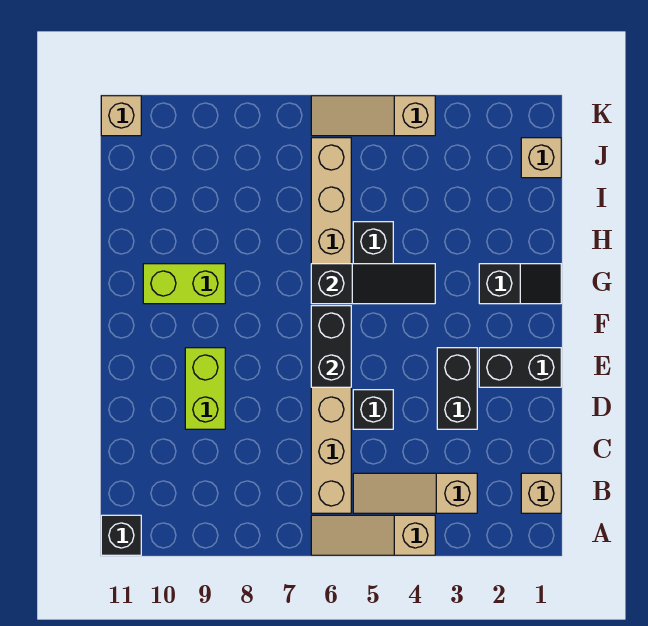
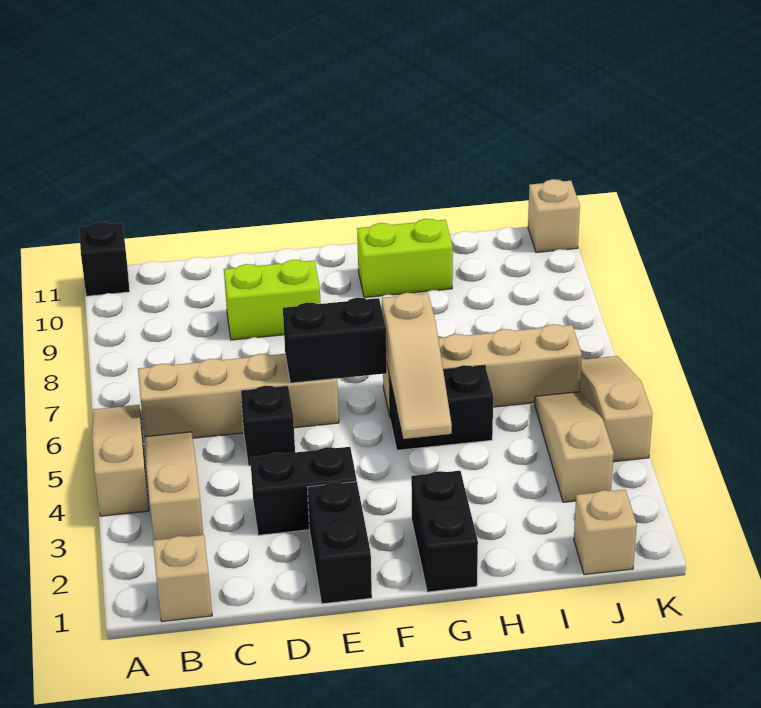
black slope G1:G2 level 1 top 2 -> black brick G1:G2 level 1
black slope G4:G6 level 2 top 6 -> tan slope G4:G6 level 2 top 6
lime brick G9:G10 level 1 -> lime brick G10:H10 level 1
none -> tan slope J3:J5 level 1 top 3

